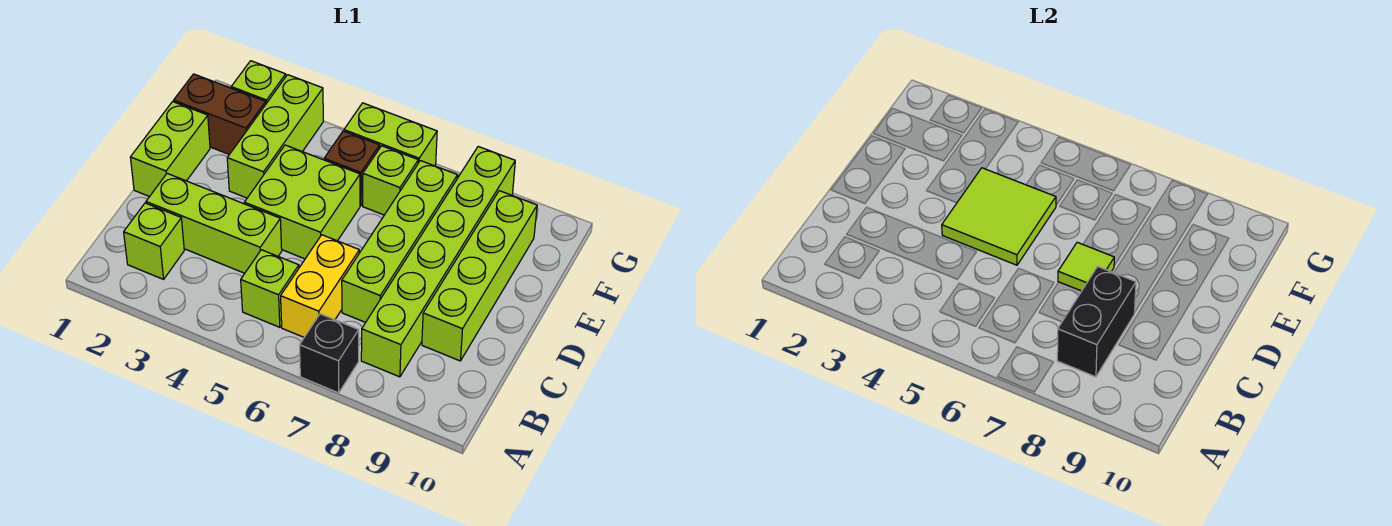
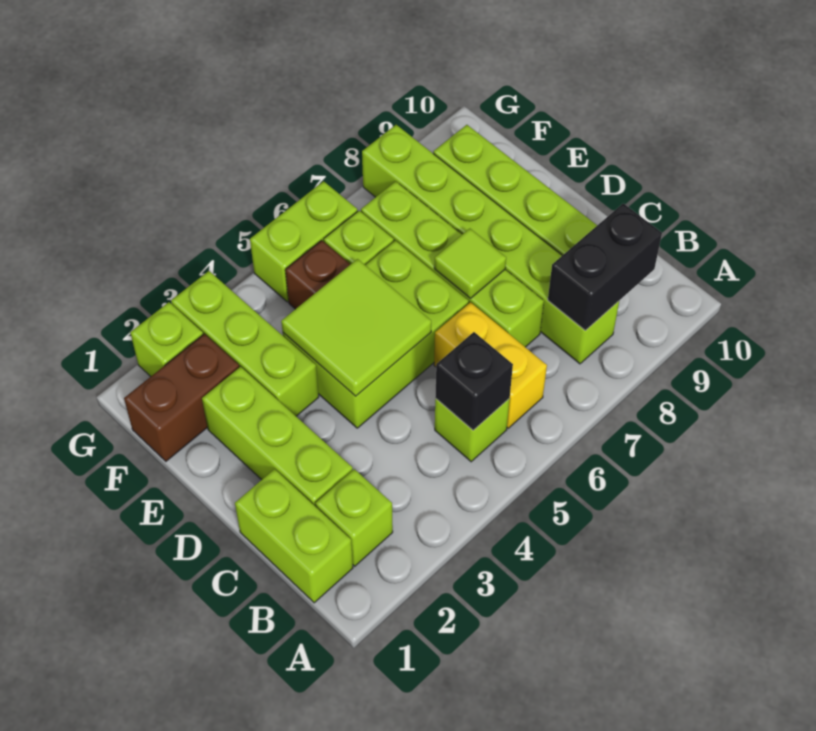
black brick A7 level 1 -> black brick B5 level 2
black brick B8:C8 level 2 -> black brick B8:B9 level 2
lime brick C2:C4 level 1 -> lime brick C2:E2 level 1
lime brick D1:E1 level 1 -> lime brick B1:C1 level 1
lime brick D4:E5 level 1 -> lime brick D4:E6 level 1

